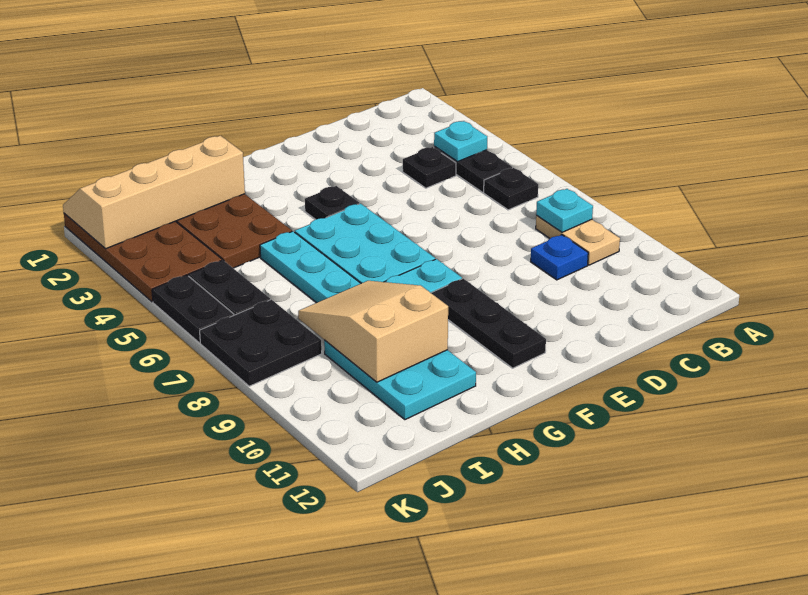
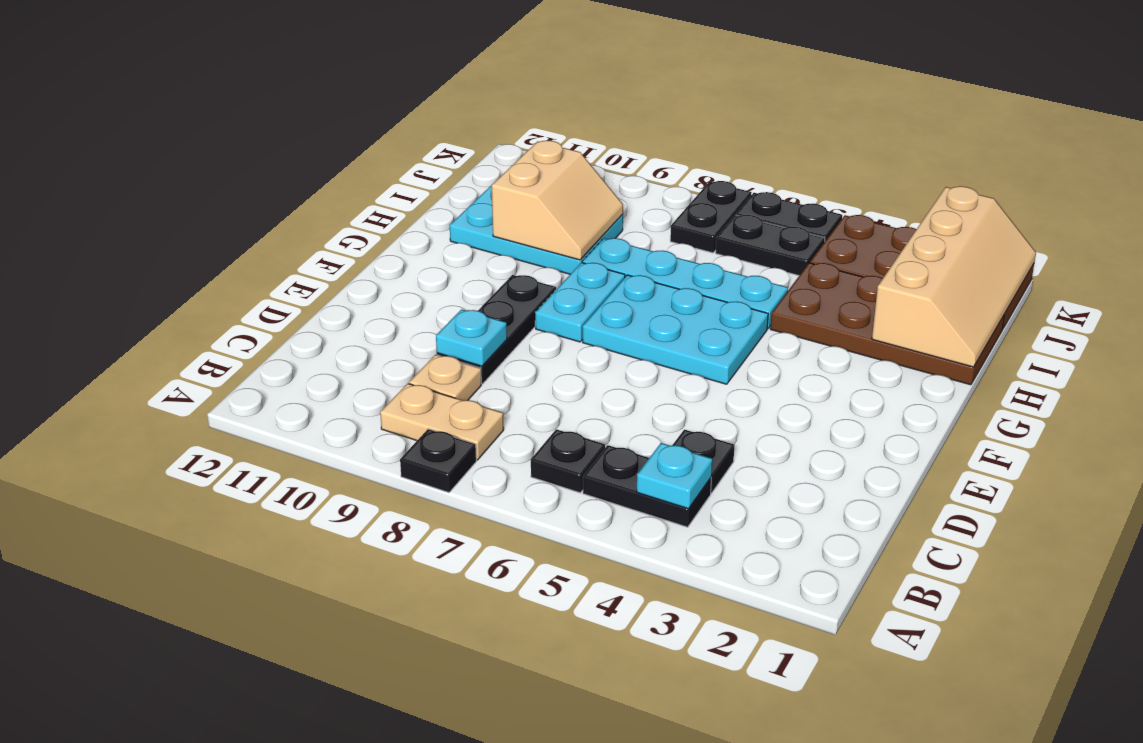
cyan plate B8 level 2 -> cyan plate D9 level 2
blue plate C9 level 1 -> tan plate C9 level 1
black plate F4 level 1 -> black plate A8 level 1
black plate F9:F11 level 1 -> black plate D9:F9 level 1
tan slope H8:I10 level 2 top 10 -> tan slope H9:I10 level 2 top 10
black plate J7:K8 level 1 -> black plate J7:K7 level 1

